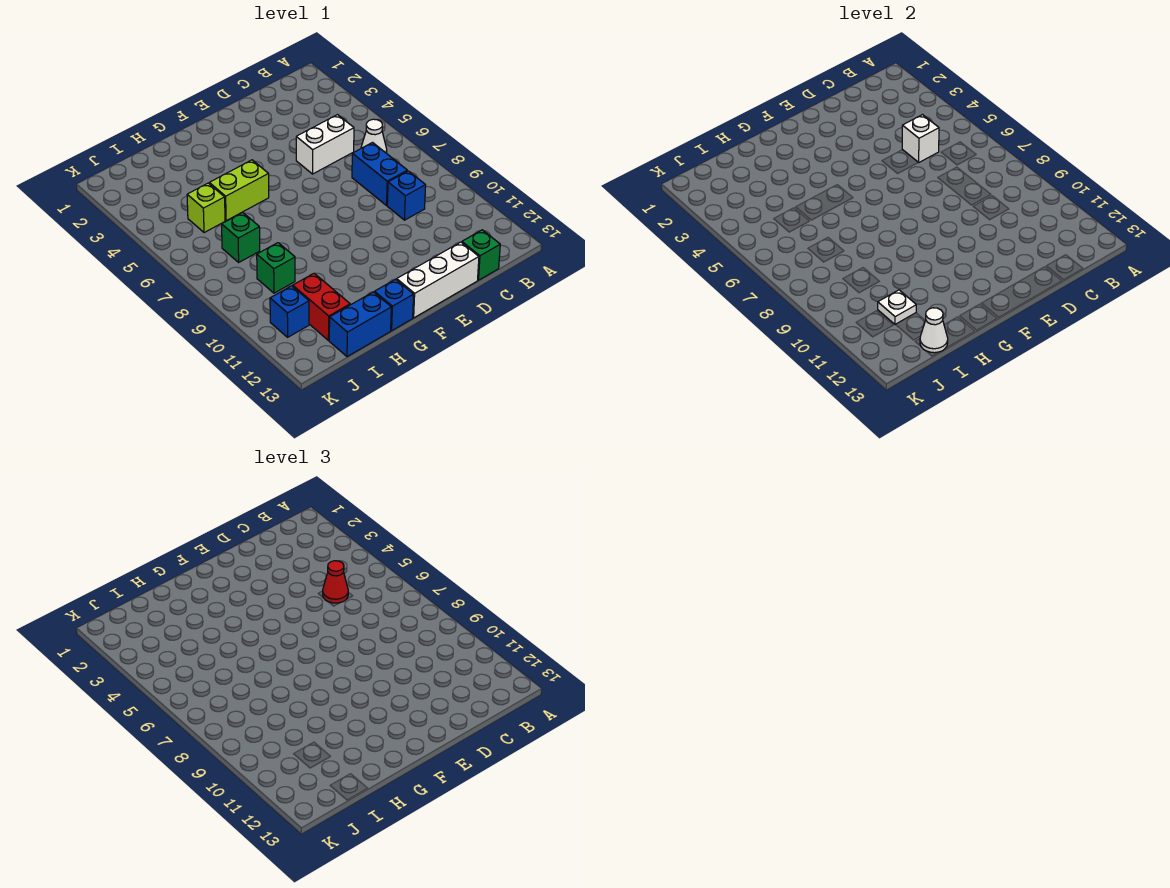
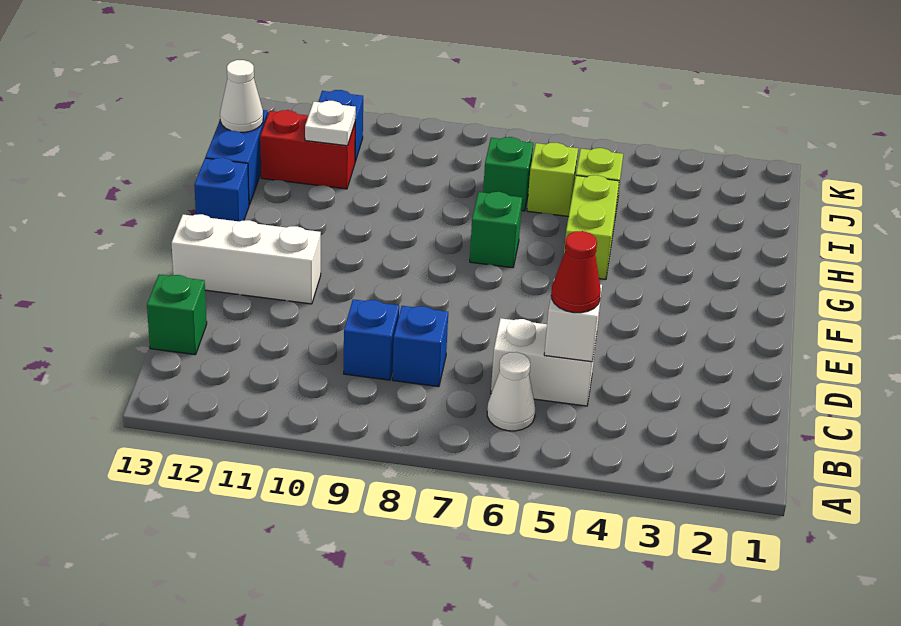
white brick C5:D5 level 1 -> white brick C5:C6 level 1
blue brick C7:C8 level 1 -> blue brick C8 level 1
white brick D13:F13 level 1 -> white brick E11:E13 level 1
none -> lime brick I6 level 1
green brick I9 level 1 -> green brick G7 level 1

